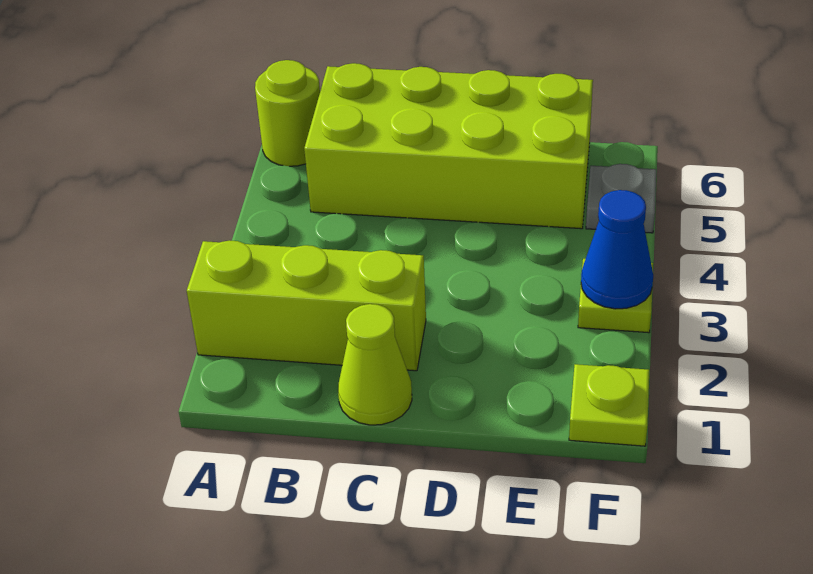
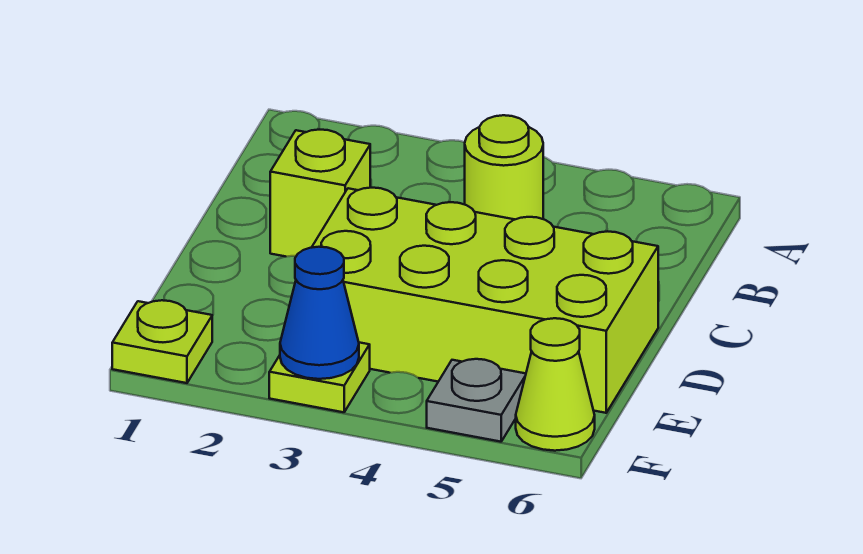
lime brick A2:C2 level 1 -> lime brick C2 level 1
lime round brick A6 level 1 -> lime round brick B4 level 1
lime brick B5:E6 level 1 -> lime brick D3:E6 level 1
lime cone C1 level 1 -> lime cone F6 level 1

